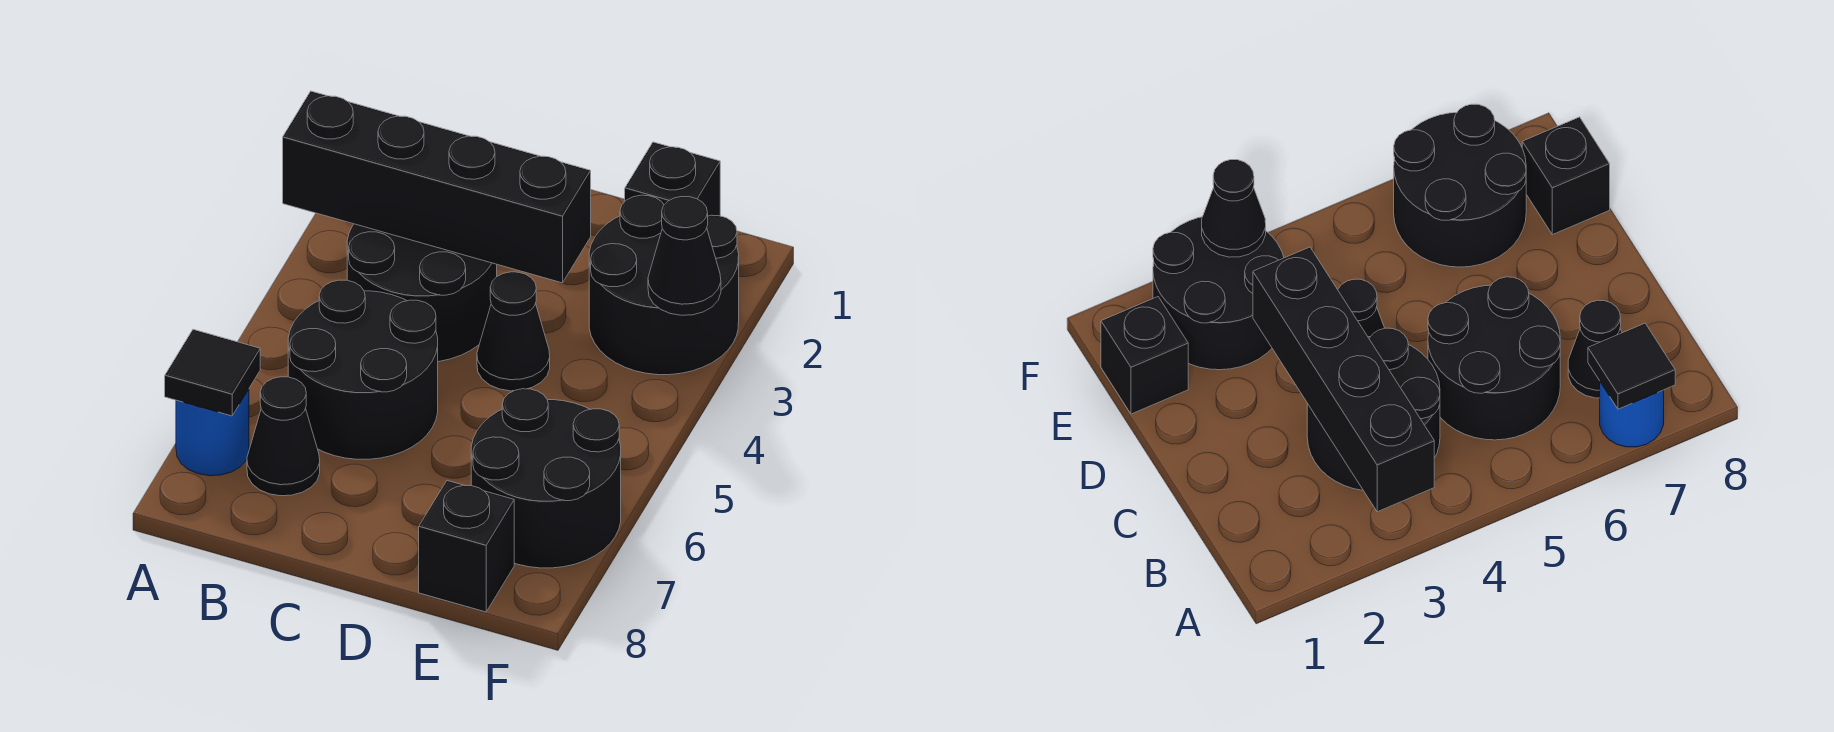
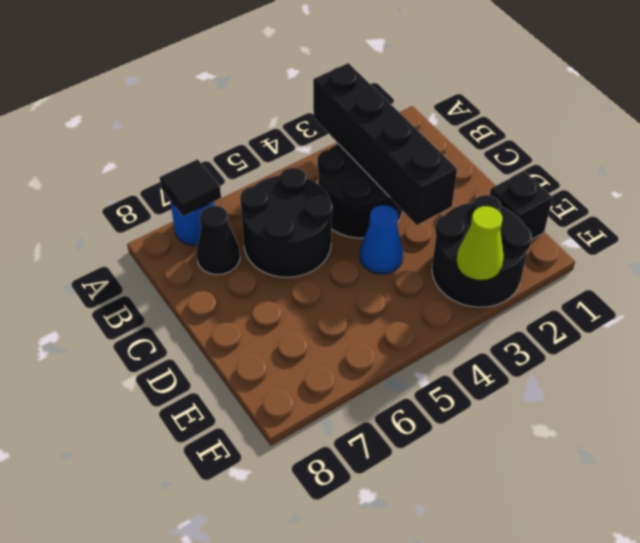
black cone D4 level 1 -> blue cone D4 level 1
black round brick E6:F7 level 1 -> none
black brick E8 level 1 -> none
black cone F3 level 2 -> lime cone F3 level 2

